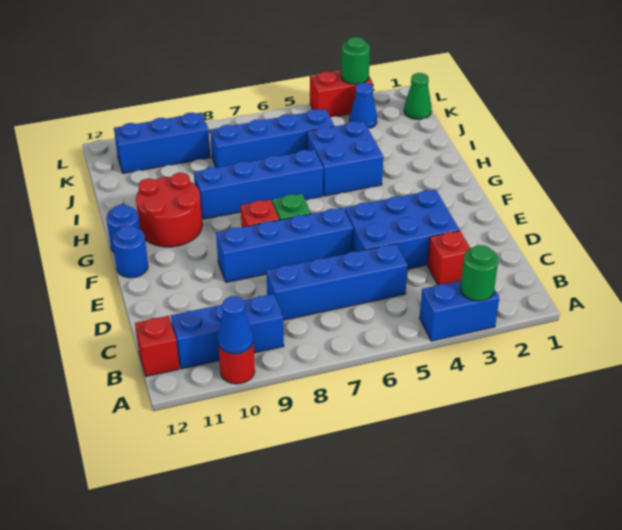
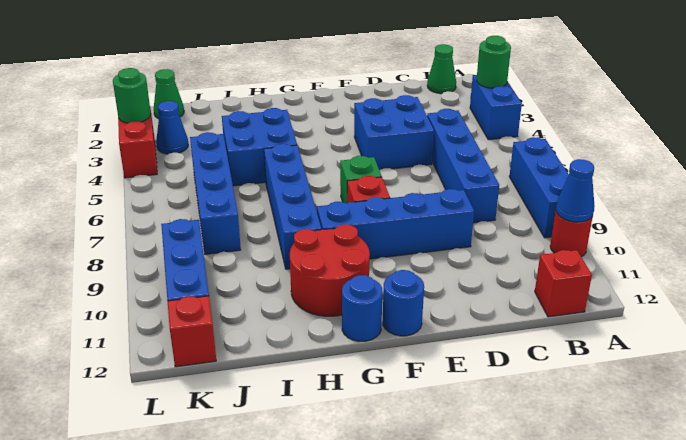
none -> green cone B1 level 1
blue brick B9:B11 level 1 -> blue brick A7:A9 level 1
red brick C3 level 1 -> red brick K12 level 1
blue brick D3:E5 level 1 -> blue brick D4:E5 level 1
blue brick E6:E9 level 1 -> blue brick D9:G9 level 1

